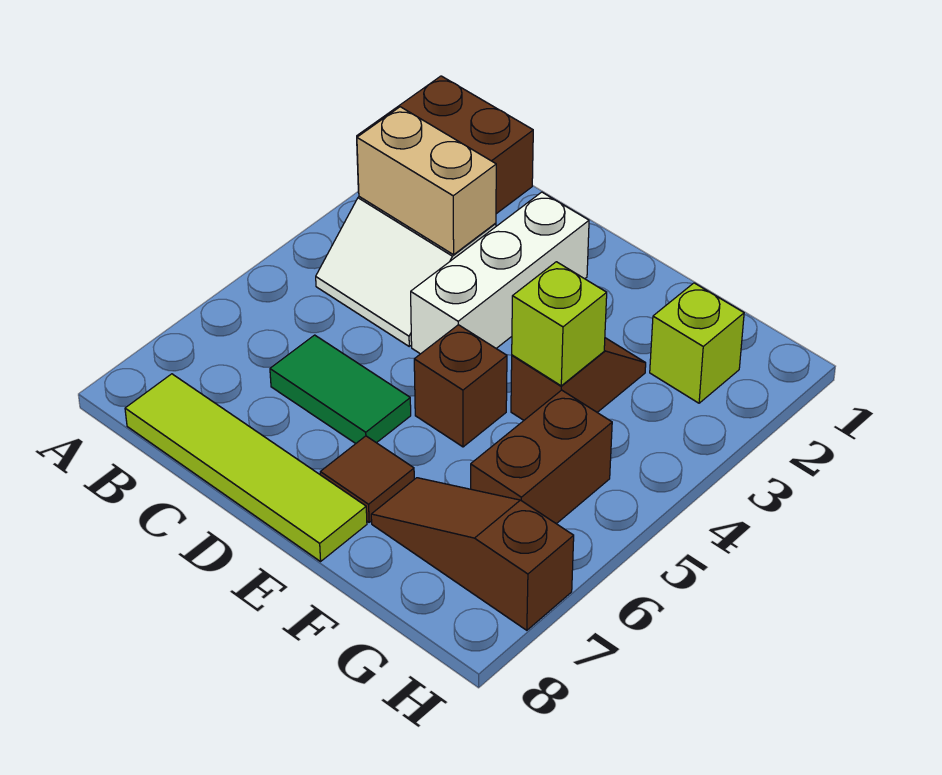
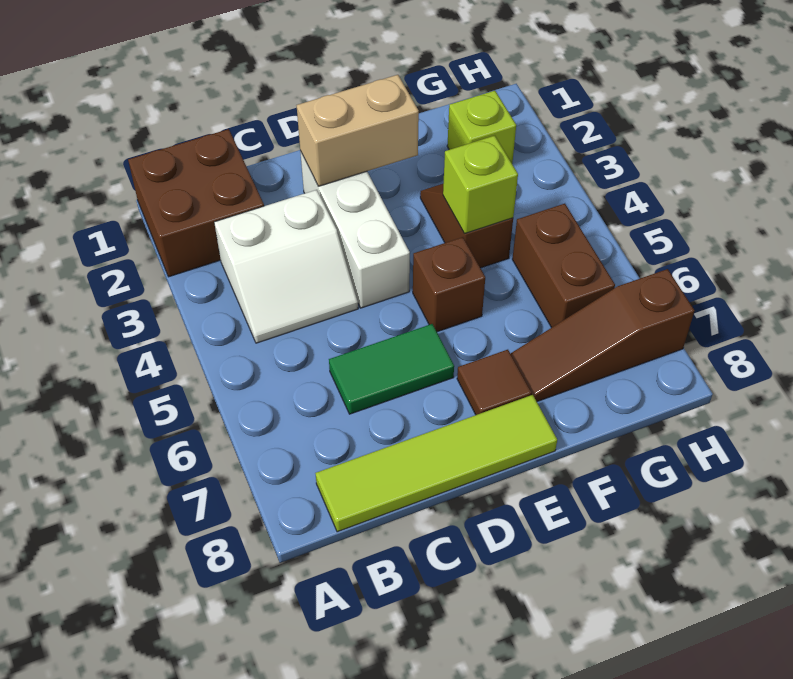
tan brick B3:C3 level 2 -> tan brick D2:E2 level 2

